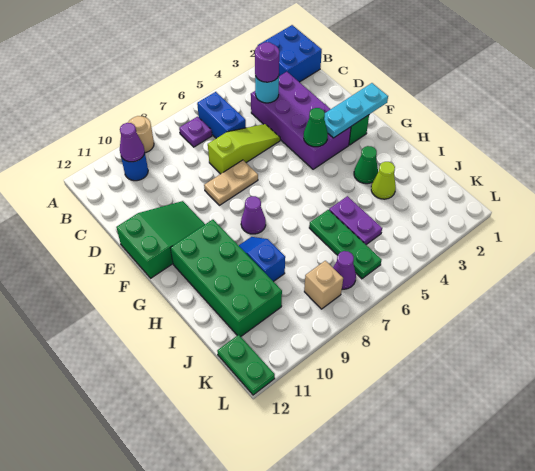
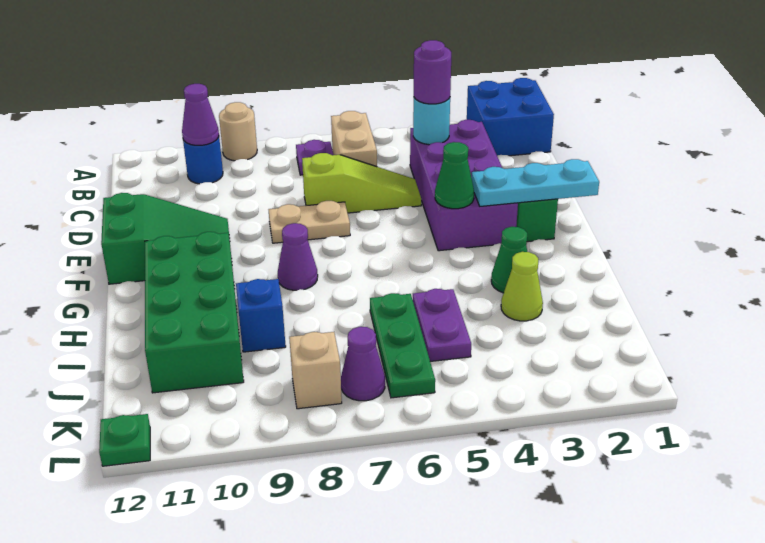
blue brick B6:C6 level 1 -> tan brick B6:C6 level 1
green plate K12:L12 level 1 -> green plate L12 level 1

